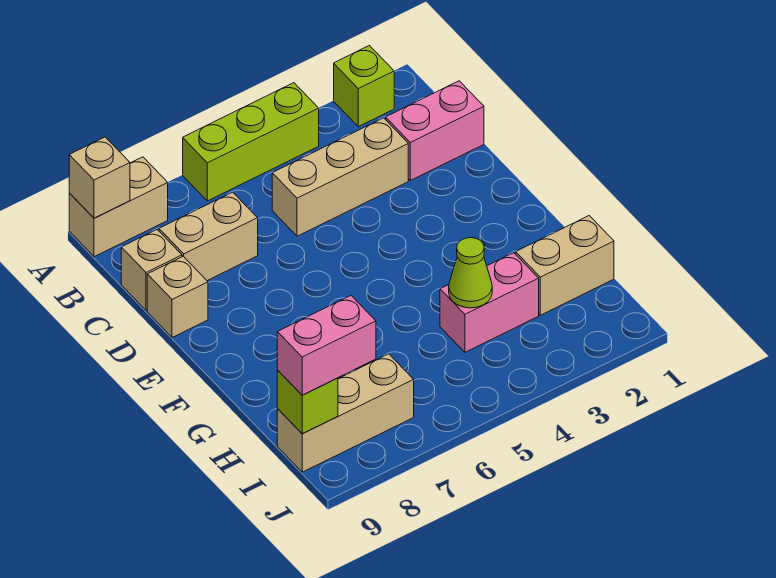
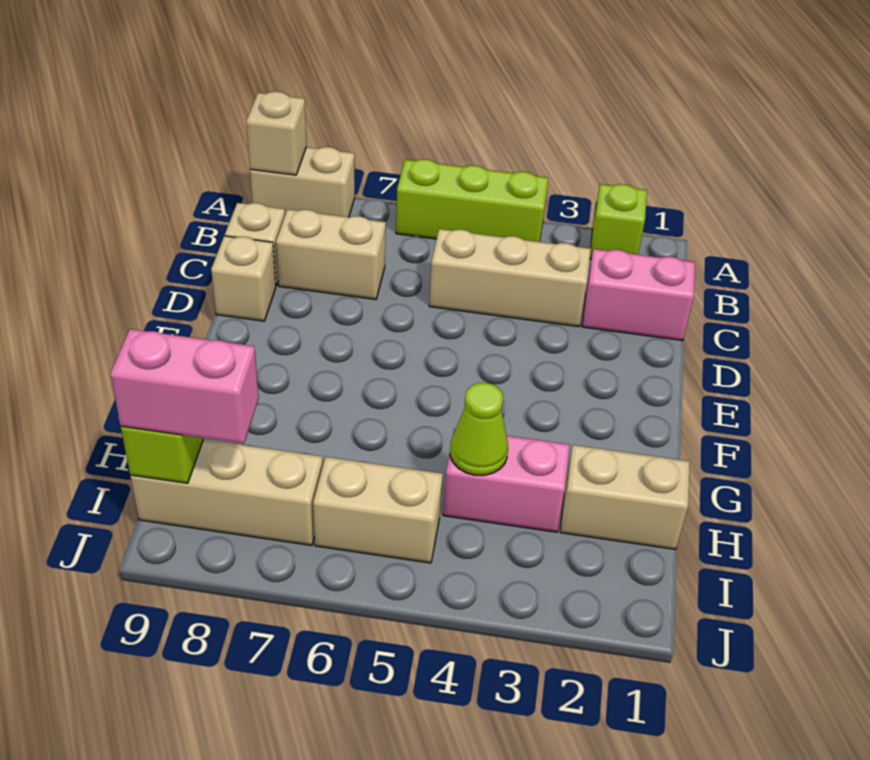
none -> tan brick I5:I6 level 1

